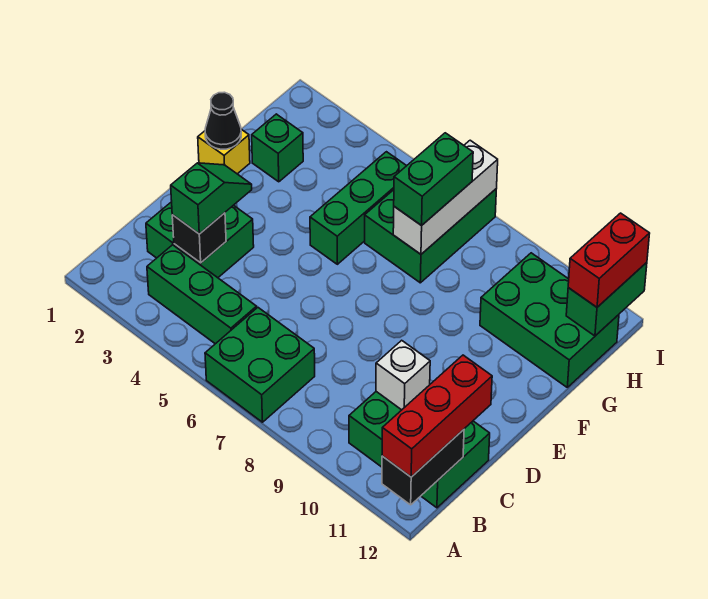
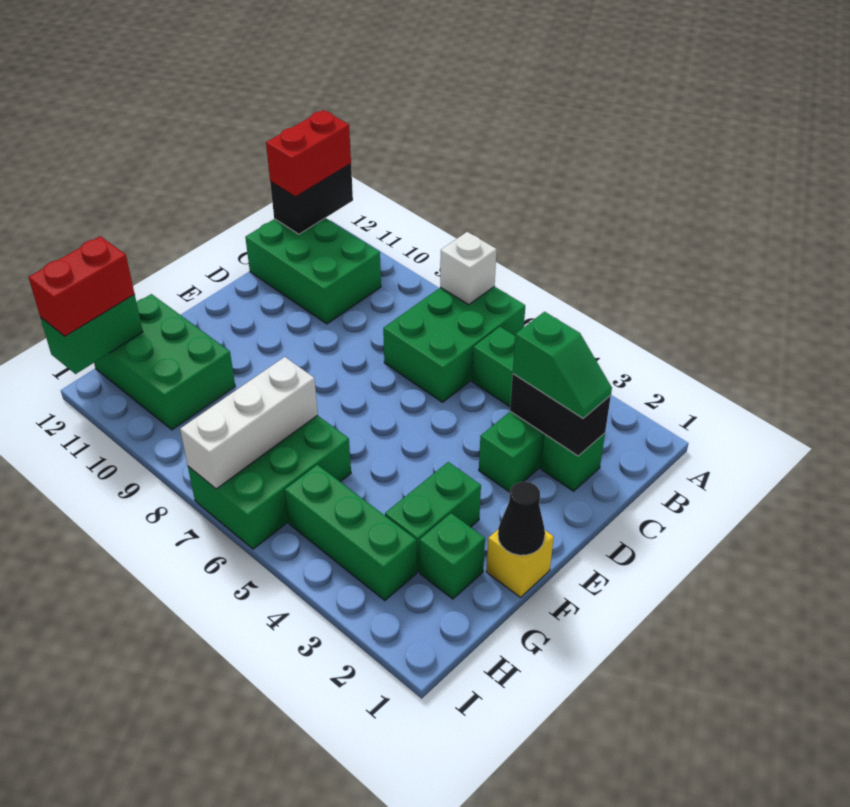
green brick A6:B7 level 1 -> green brick A6:C7 level 1
red brick A12:C12 level 3 -> red brick A12:B12 level 3
black brick C3 level 2 -> black brick C2:C3 level 2
green slope C3:D3 level 3 top C -> green slope C2:C3 level 3 top 3
white brick C10 level 2 -> white brick A7 level 2
green brick F5:H5 level 1 -> green brick H3:H5 level 1
green brick G7:H7 level 3 -> green brick F3:G3 level 1

